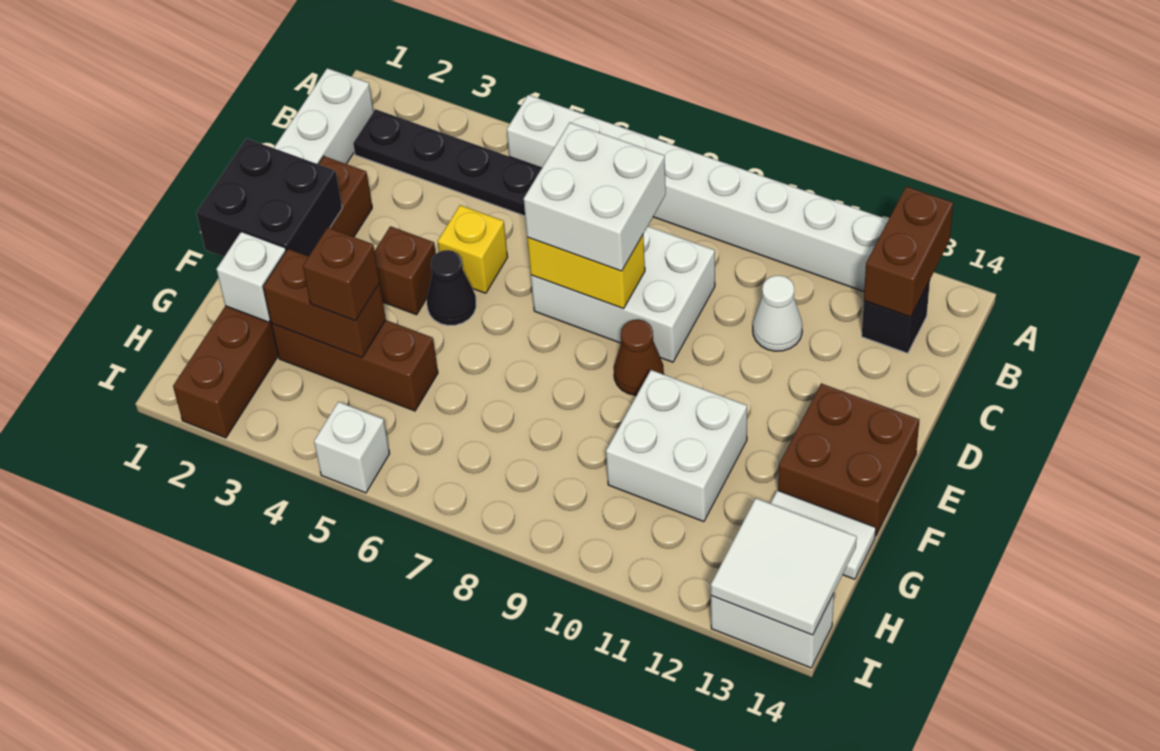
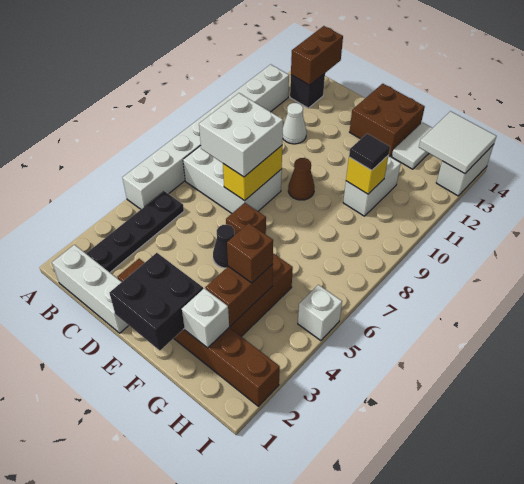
brown brick A13:B13 level 2 -> brown brick B13:B14 level 2
white brick C7:D9 level 1 -> white brick B7:D8 level 1
yellow brick D5 level 1 -> yellow brick G10 level 2
brown brick E4 level 1 -> brown brick E6 level 1
white brick F10:G11 level 1 -> white brick G10:G11 level 1
none -> black tile G10 level 3

